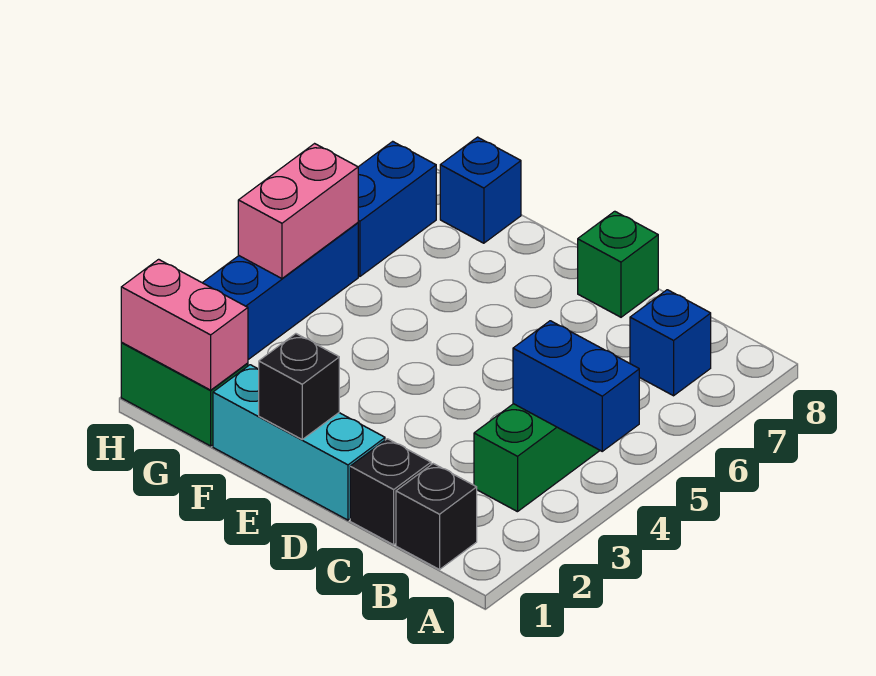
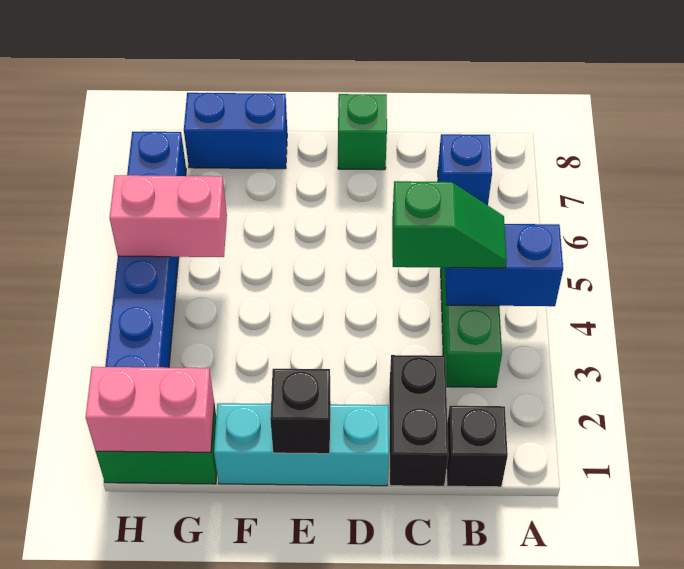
none -> green slope B4:C4 level 3 top C
black brick C1 level 1 -> black brick C1:C2 level 1
blue brick G8 level 1 -> blue brick F8:G8 level 1
pink brick H4:H5 level 2 -> pink brick G5:H5 level 2

